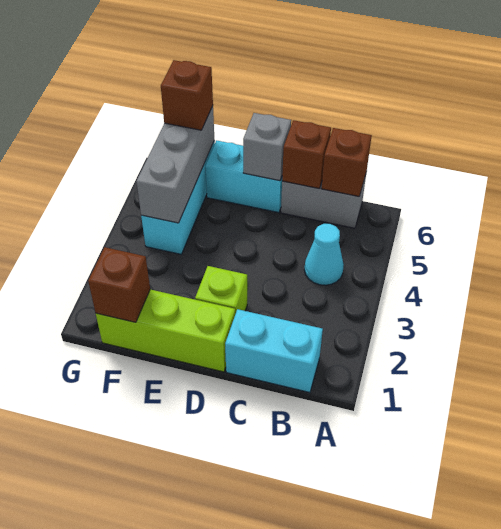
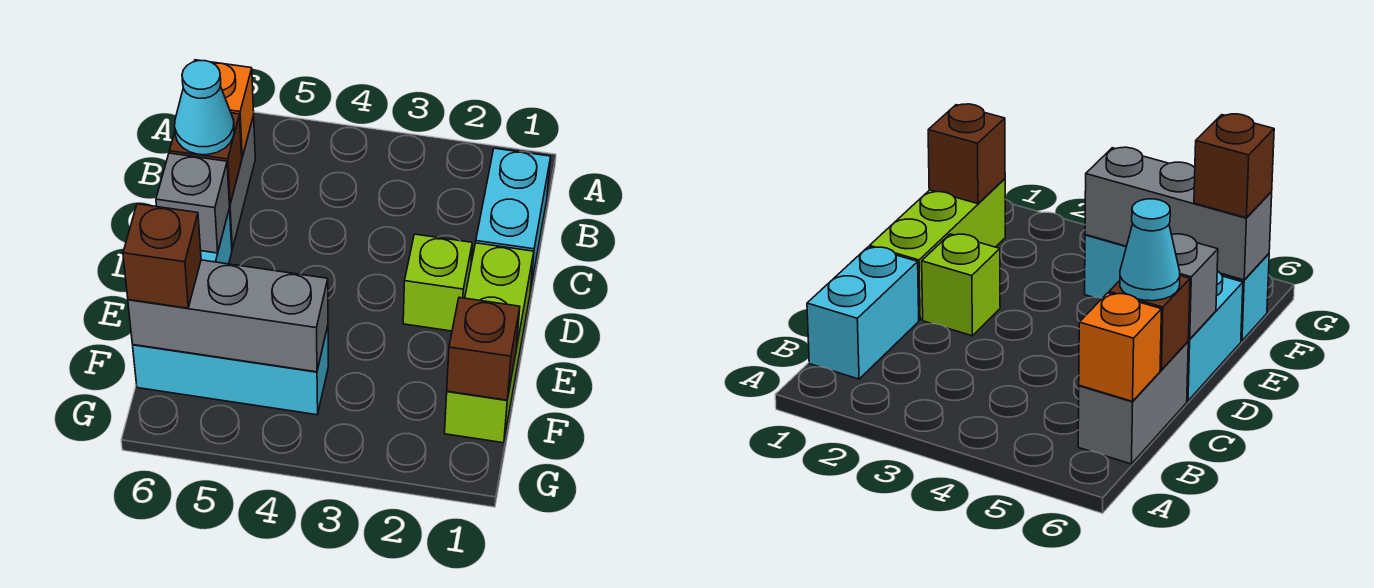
cyan cone B4 level 1 -> cyan cone C6 level 3
brown brick B6 level 2 -> orange brick B6 level 2

